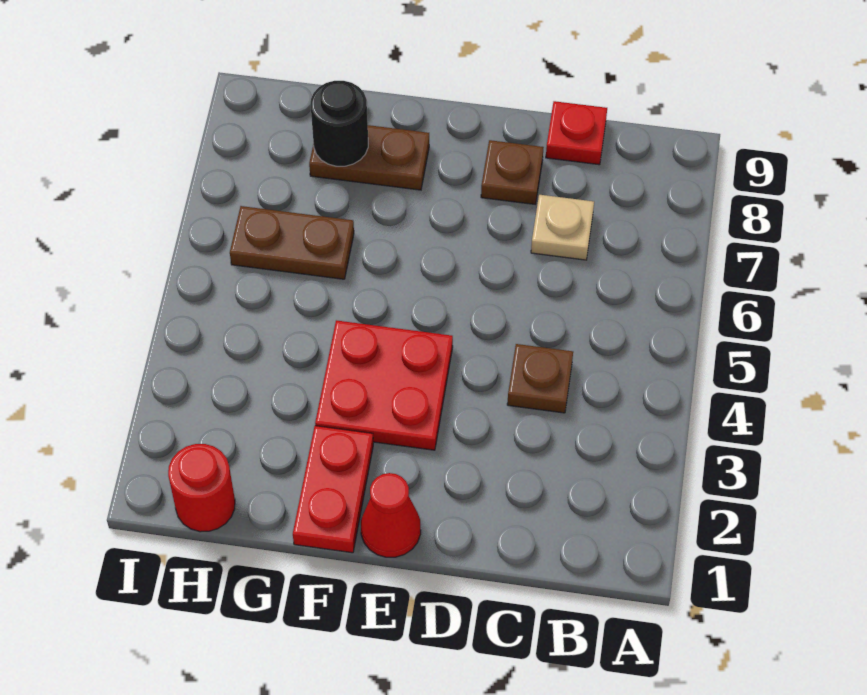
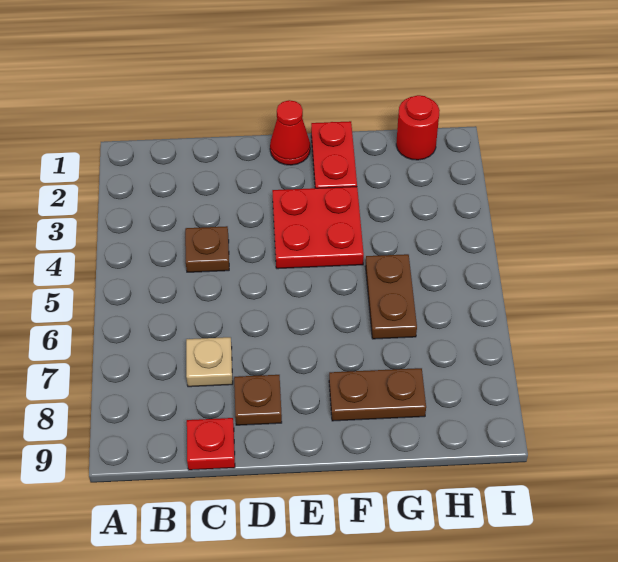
brown plate G6:H6 level 1 -> brown plate G5:G6 level 1
black round brick G8 level 2 -> none

